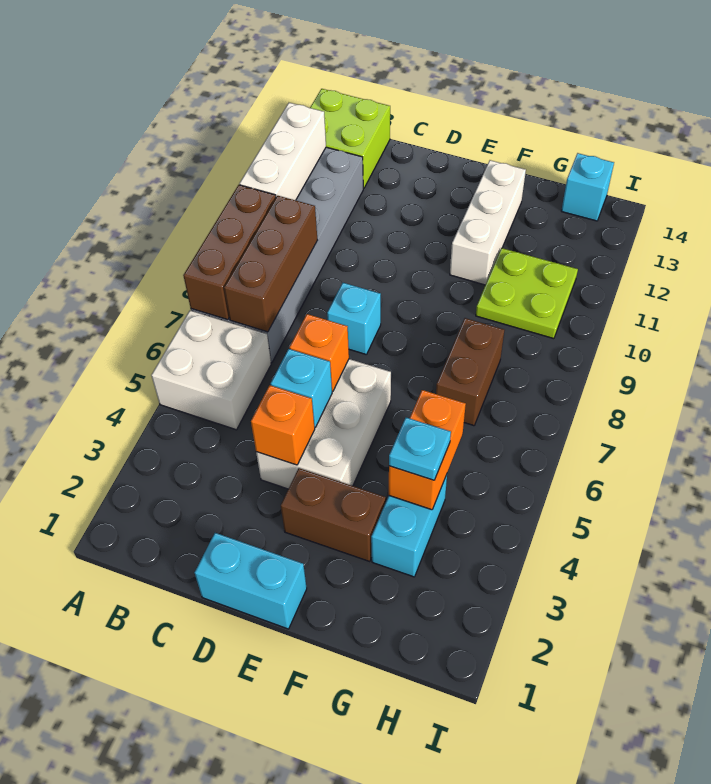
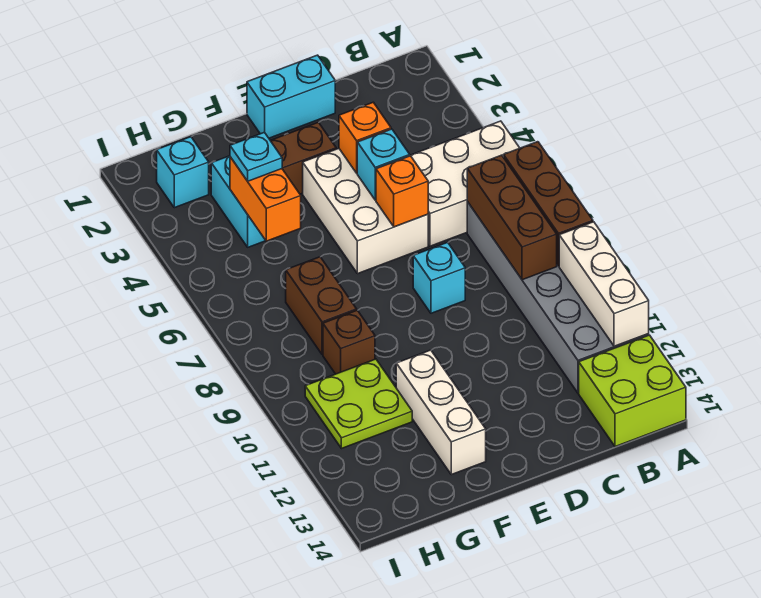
white brick A5:B6 level 1 -> white brick A5:C6 level 1
none -> brown brick G9 level 1
cyan brick H14 level 1 -> cyan brick H2 level 1

